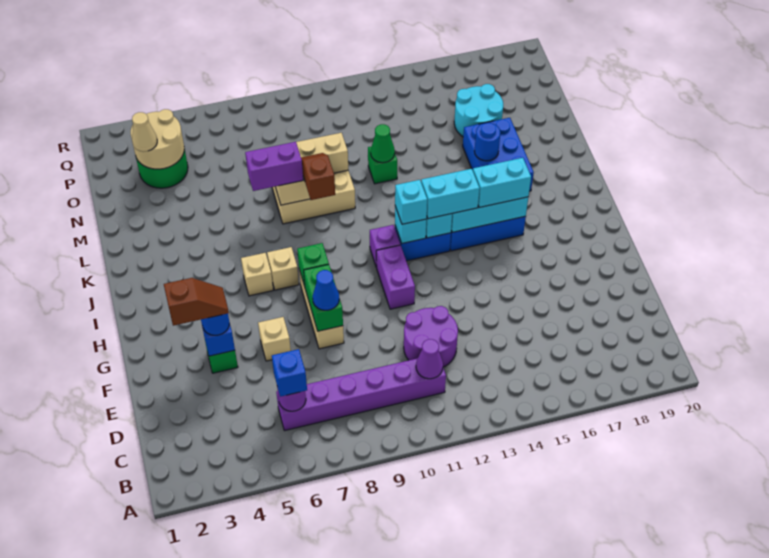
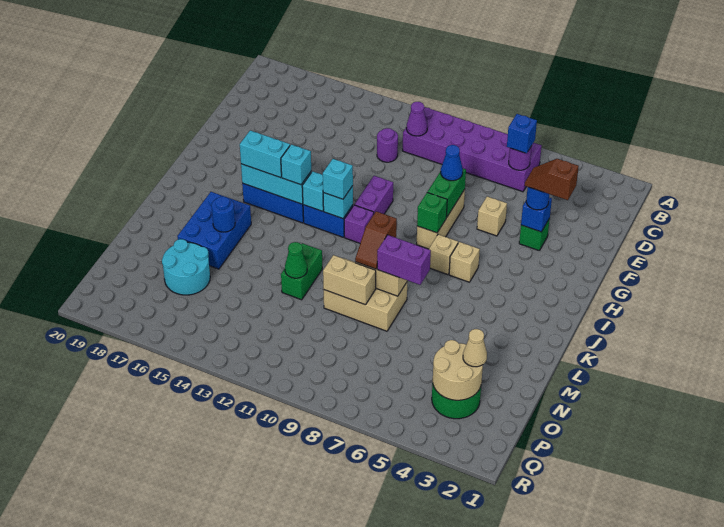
purple brick C6:C11 level 1 -> purple brick B6:C11 level 1
purple round brick D11:E12 level 1 -> purple round brick D12 level 1
cyan brick I13:I14 level 3 -> cyan brick I14 level 3
green brick M12 level 1 -> green brick L12:M12 level 1

